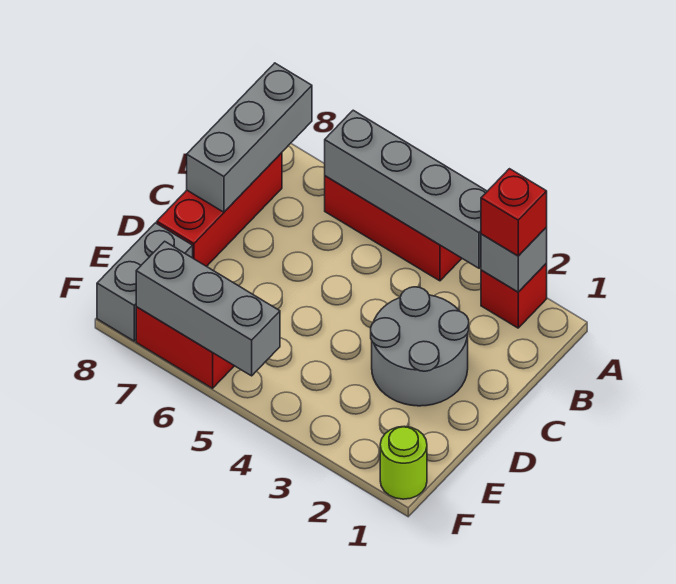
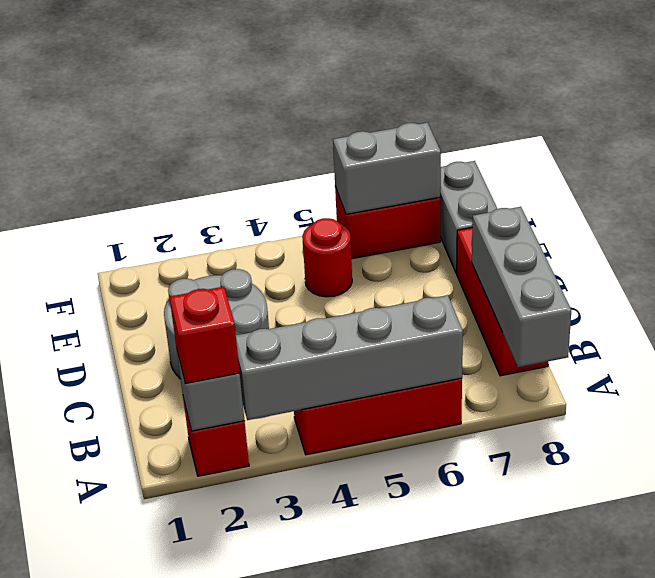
none -> red round brick E5 level 1
lime round brick F1 level 1 -> none
grey brick F5:F7 level 2 -> grey brick F6:F7 level 2

